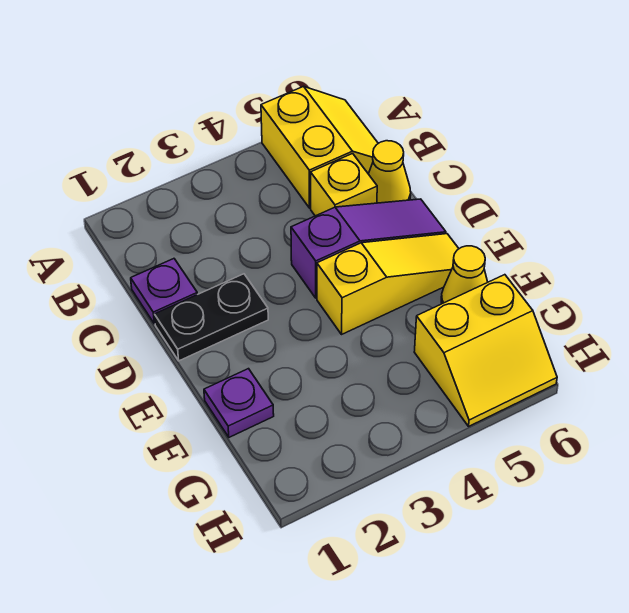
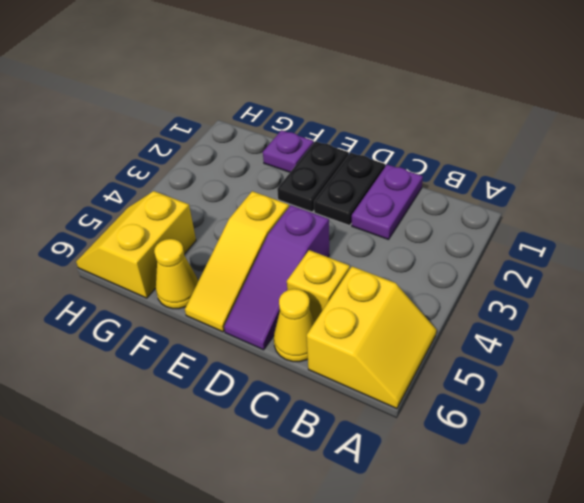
yellow slope A5:B6 level 1 top 5 -> yellow slope A5:B6 level 1 top B
purple plate C1 level 1 -> purple plate C1:C2 level 1
none -> black plate E1:E2 level 1

